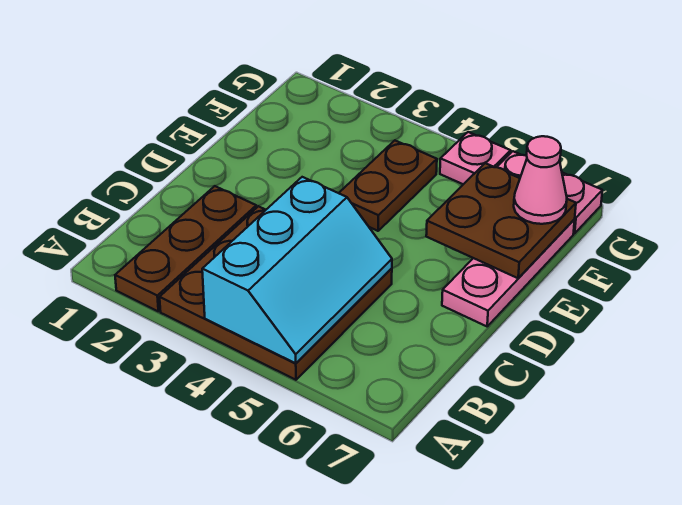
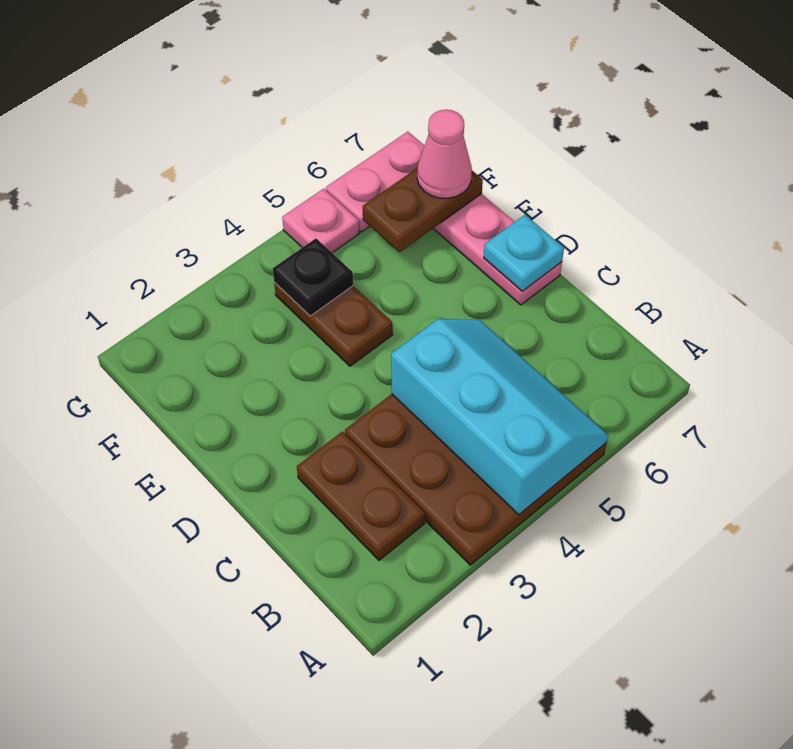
brown plate A2:C2 level 1 -> brown plate B2:C2 level 1
none -> cyan plate D7 level 2
brown plate E6:F7 level 2 -> brown plate F6:F7 level 2
none -> black plate F4 level 2

